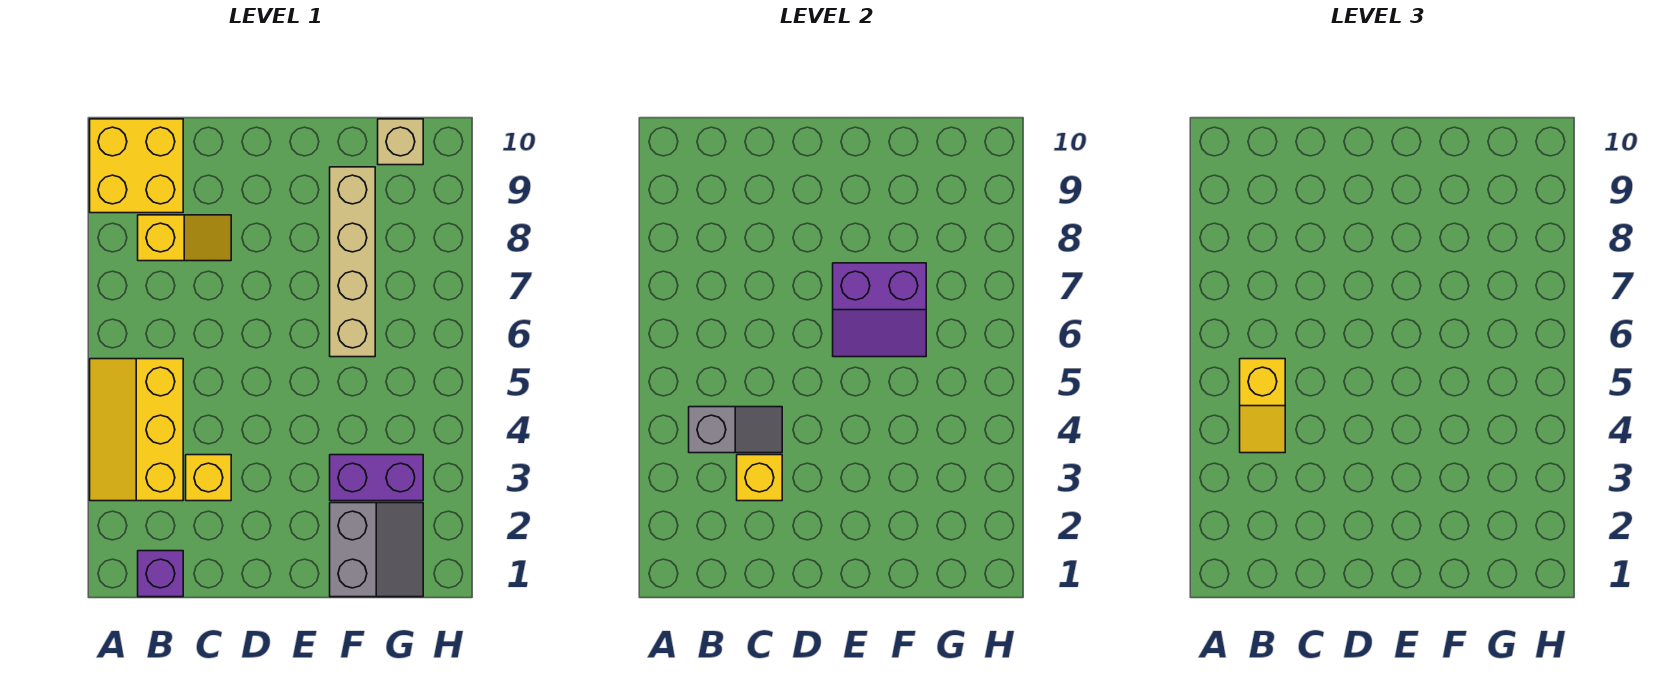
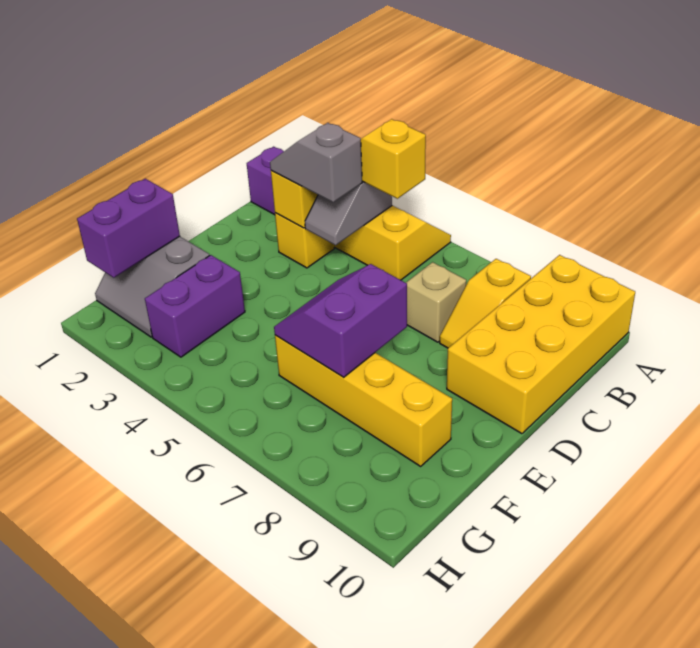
yellow brick A9:B10 level 1 -> yellow brick A9:D10 level 1
none -> grey slope C3:C4 level 3 top 4
none -> purple brick F1:G1 level 2
tan brick F6:F9 level 1 -> yellow brick F6:F9 level 1
tan brick G10 level 1 -> tan brick C7 level 1

